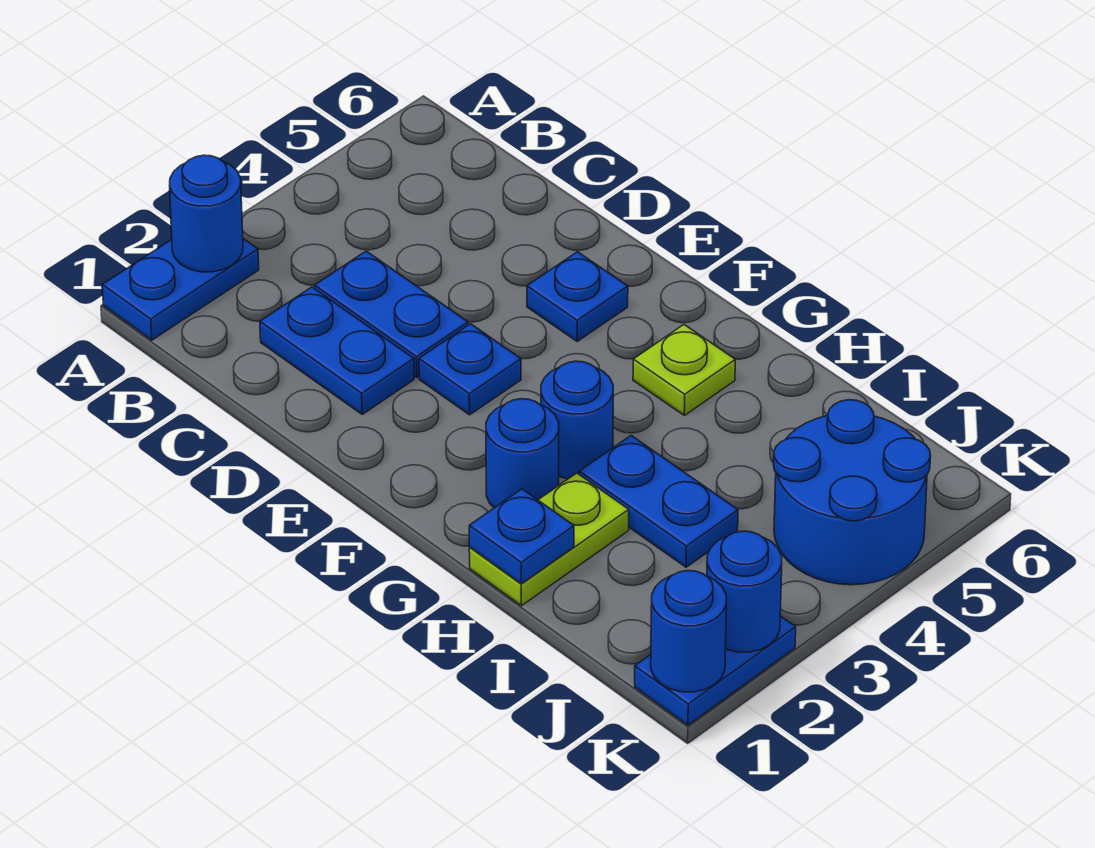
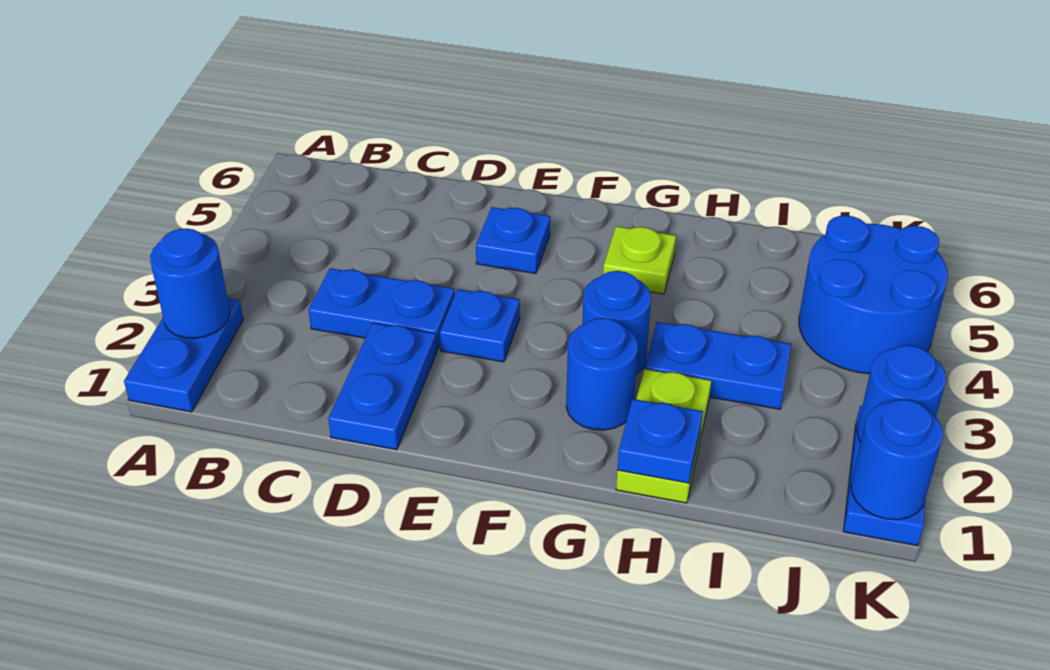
blue plate C2:D2 level 1 -> blue plate D1:D2 level 1

